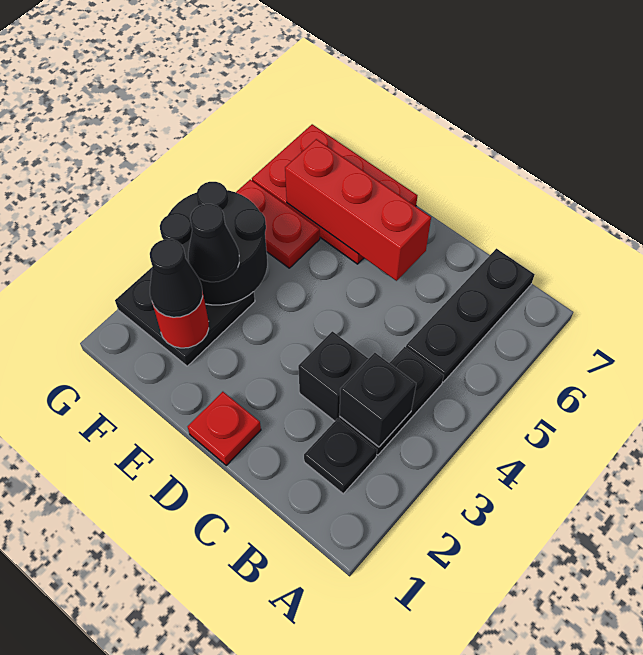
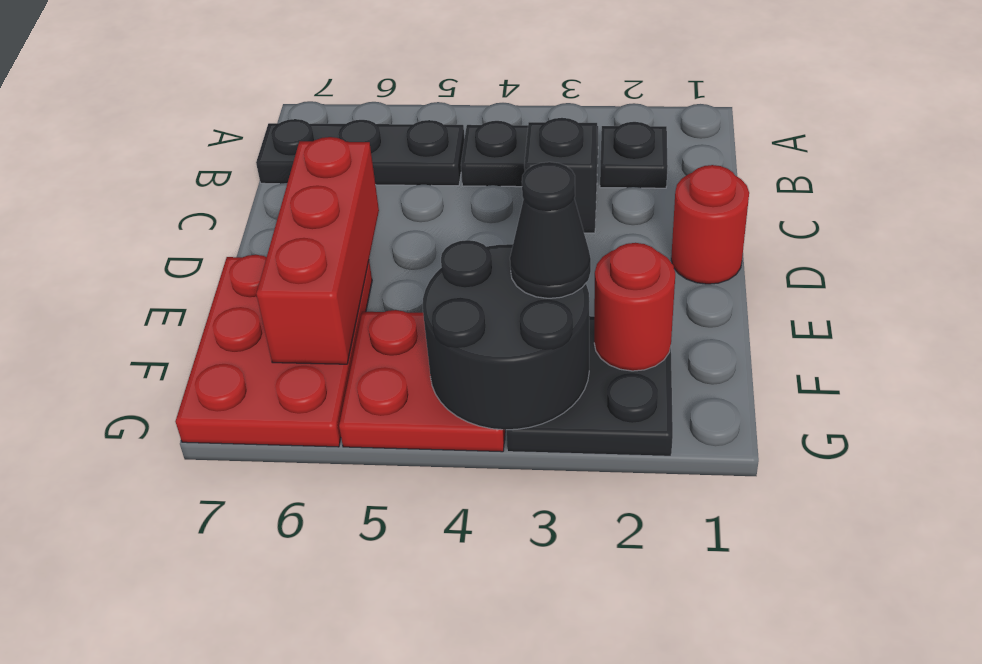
black brick B3 level 2 -> none
red plate D1 level 1 -> red round brick D1 level 1
black cone F2 level 3 -> none
red plate F5:G5 level 1 -> red plate F4:G5 level 1

